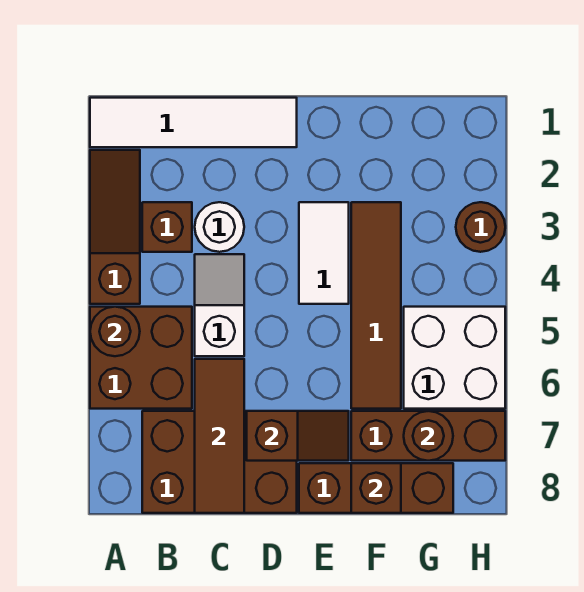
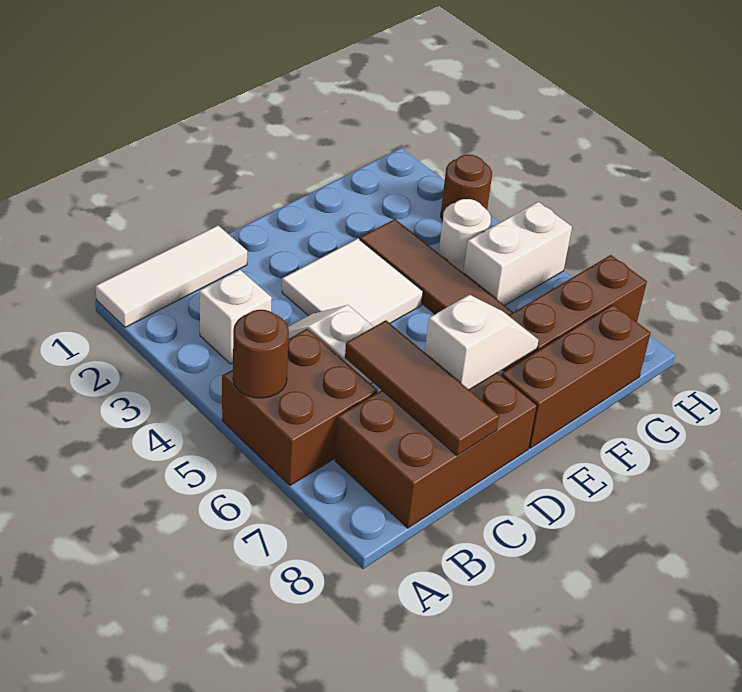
white tile A1:D1 level 1 -> white tile A1:C1 level 1
brown slope A2:A4 level 1 top 4 -> none
brown brick B3 level 1 -> white brick B3 level 1
white round brick C3 level 1 -> white round brick G4 level 1
brown slope D7:E7 level 2 top D -> white slope D7:E7 level 2 top D
white tile E3:E4 level 1 -> white tile D3:E4 level 1
brown brick F8 level 2 -> none
white brick G5:H6 level 1 -> white brick G5:H5 level 1
brown round brick G7 level 2 -> none

